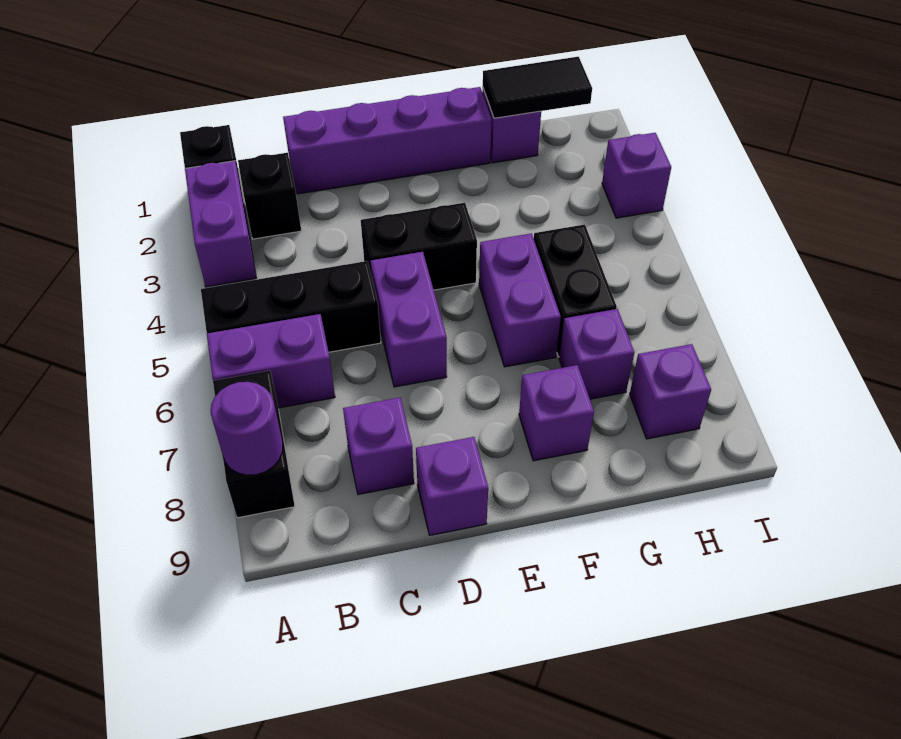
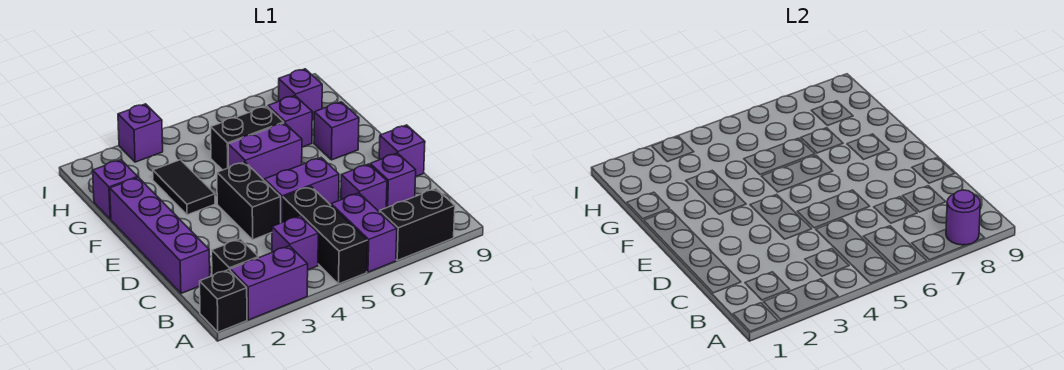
none -> purple brick B4 level 1
none -> purple brick C7 level 1
black tile G1:H1 level 2 -> black tile F3:G3 level 1

